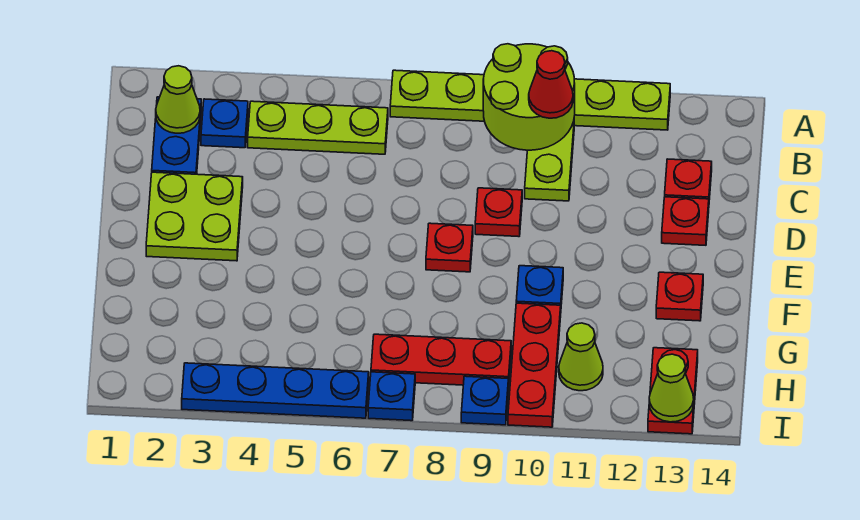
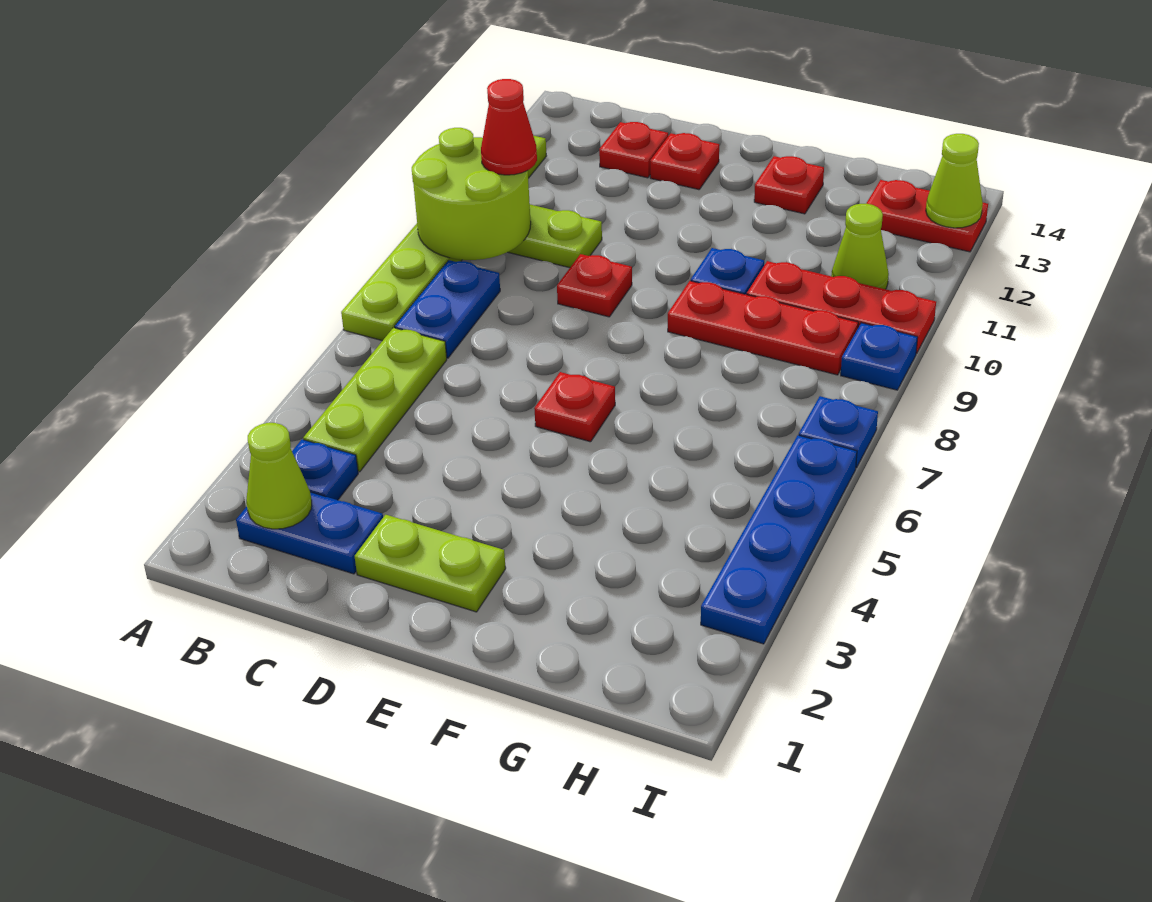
none -> blue plate B7:B8 level 1
lime plate D2:E3 level 1 -> lime plate D2:E2 level 1
red plate E8 level 1 -> red plate E6 level 1
red plate H7:H9 level 1 -> red plate F9:H9 level 1

